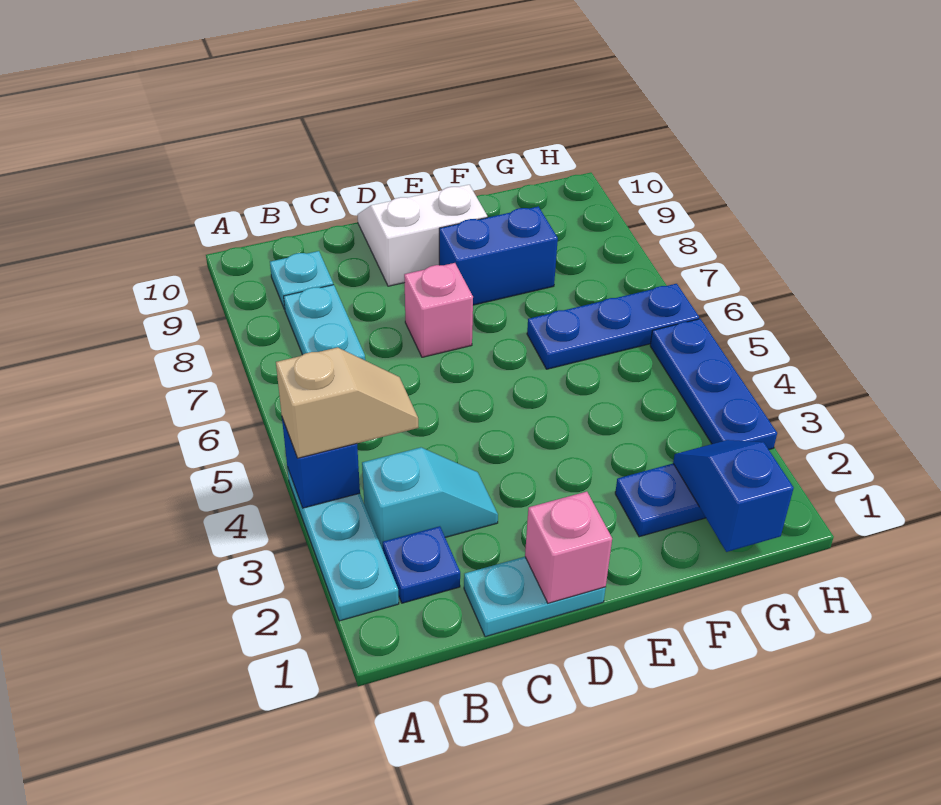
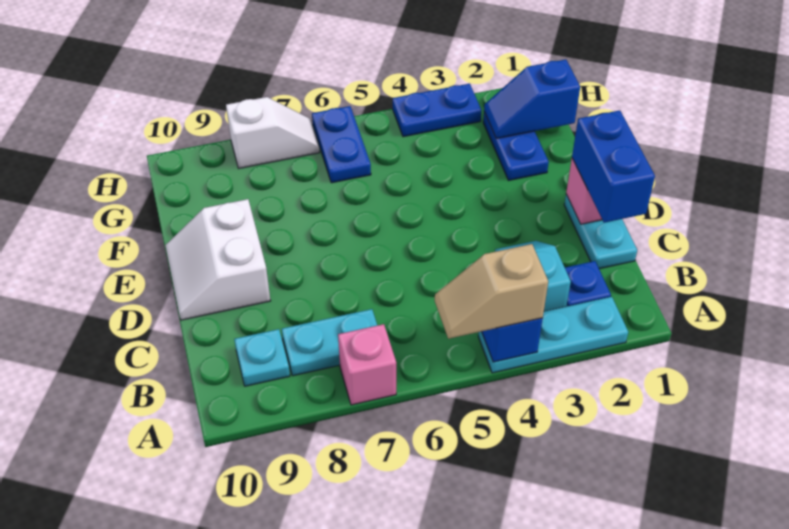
tan slope A4:B4 level 3 top A -> tan slope A4:A5 level 3 top 4
pink brick D7 level 1 -> pink brick A7 level 1
blue brick E8:F8 level 1 -> blue brick C1:D1 level 3
blue plate F6:H6 level 1 -> blue plate G6:H6 level 1
blue plate H3:H5 level 1 -> blue plate H3:H4 level 1
none -> white slope H7:H8 level 1 top 8

